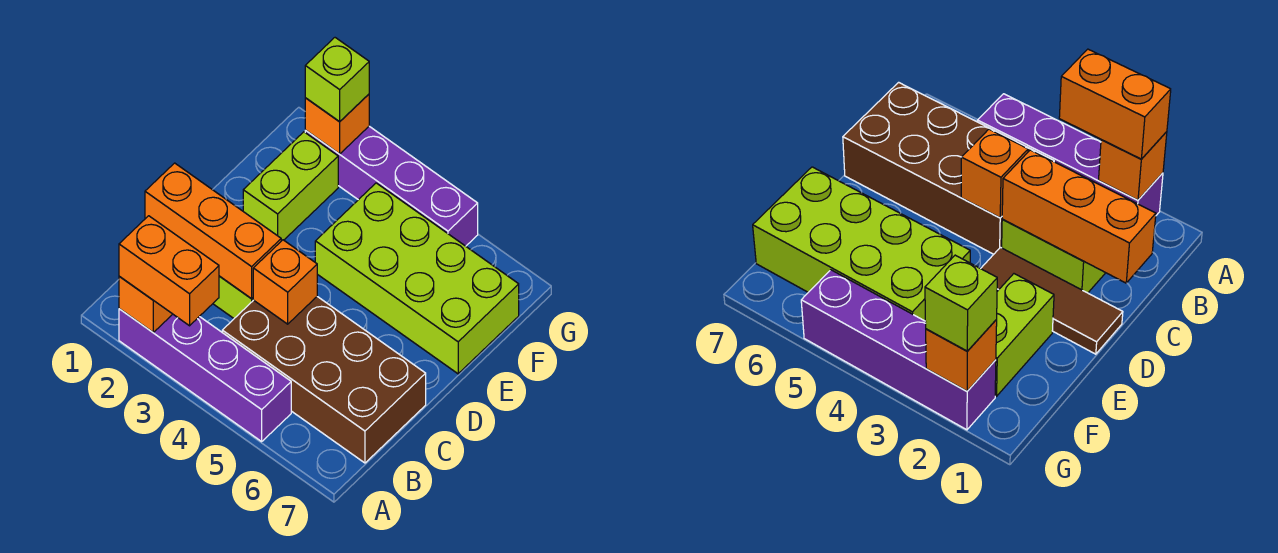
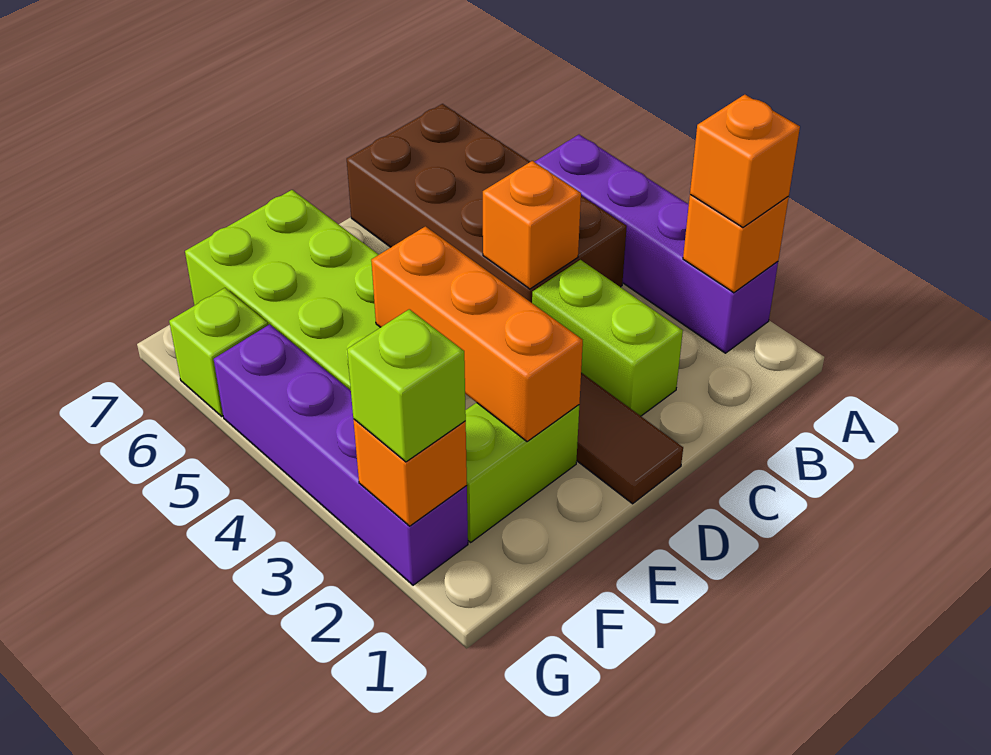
orange brick A2:A3 level 3 -> orange brick A2 level 3
orange brick C1:C3 level 2 -> orange brick E2:E4 level 2
none -> lime brick G6 level 1

